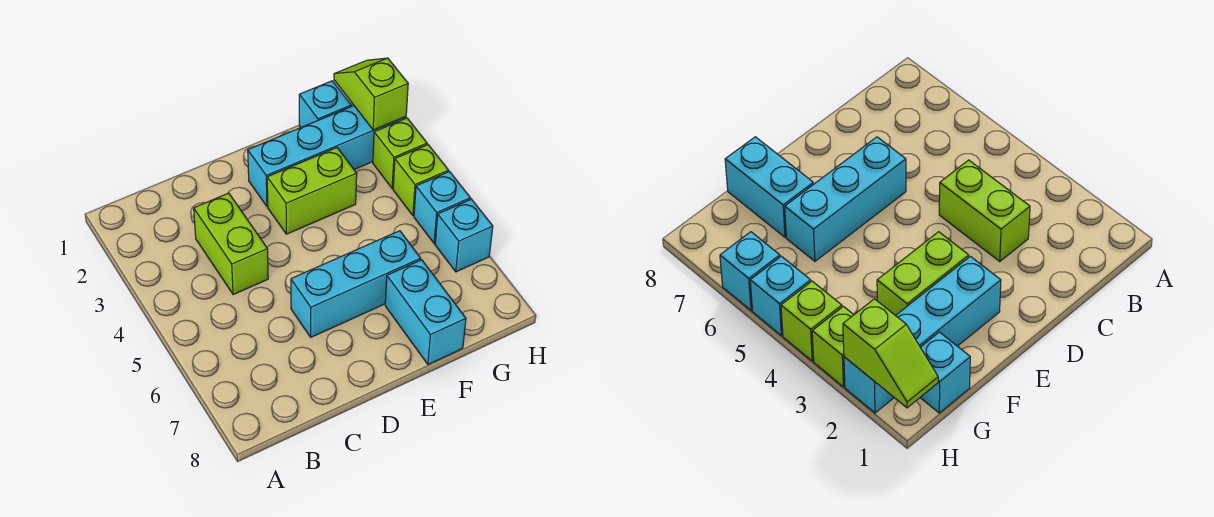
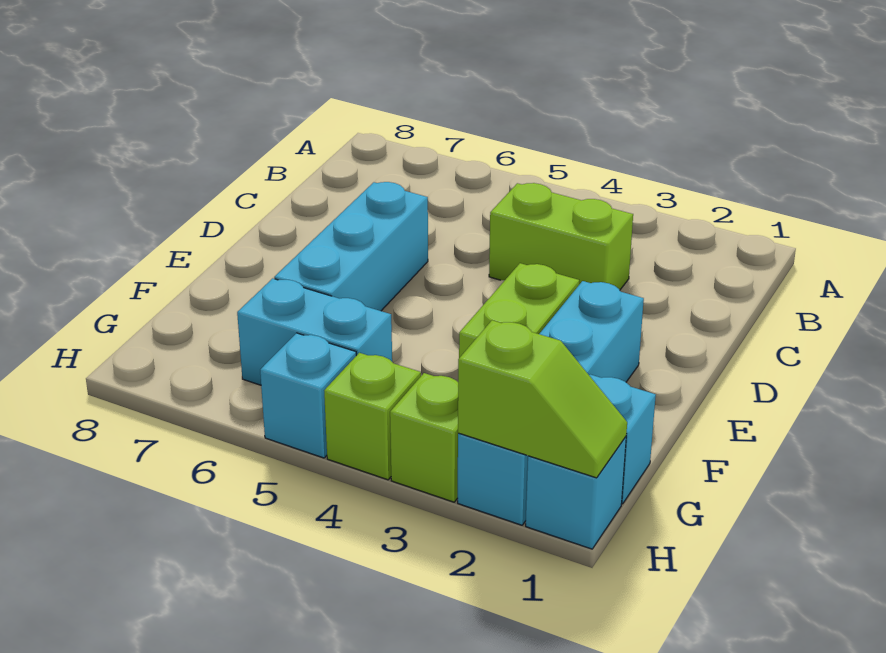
cyan brick F7:F8 level 1 -> cyan brick G5:G6 level 1
cyan brick H6 level 1 -> cyan brick H1 level 1

